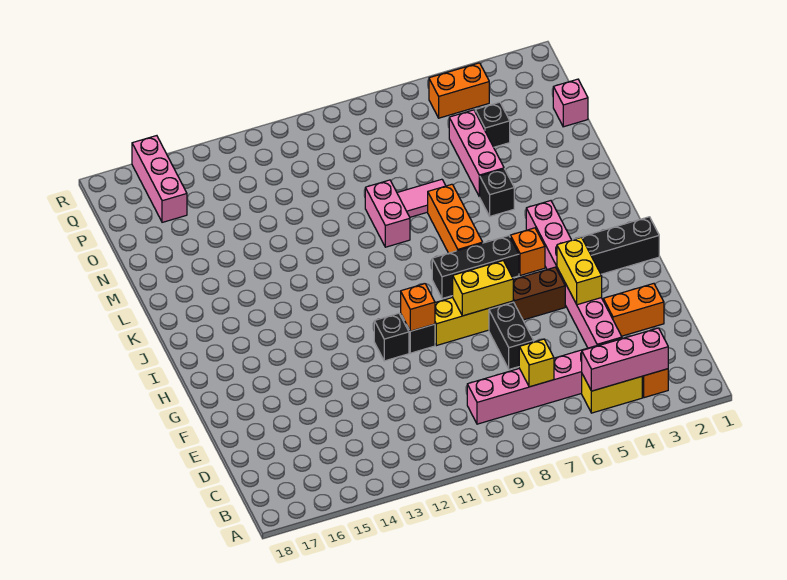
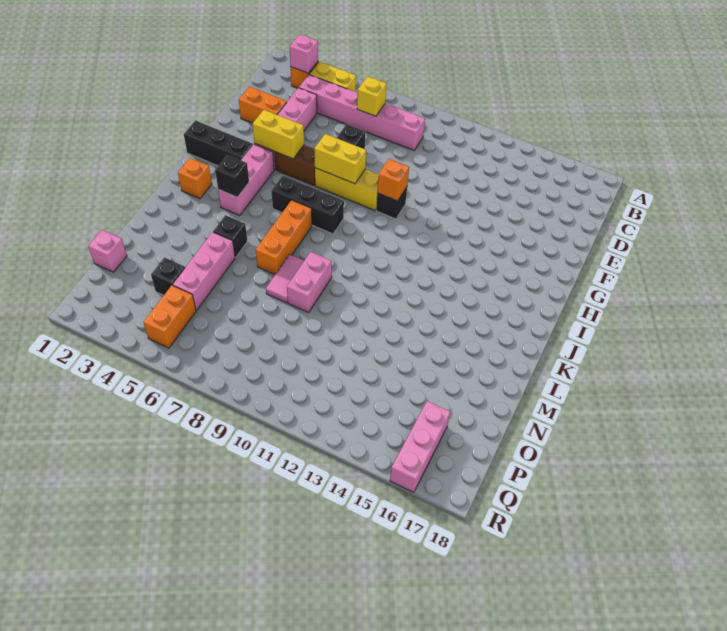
pink brick B3:B5 level 2 -> pink brick B3 level 2
yellow brick F4:G4 level 2 -> yellow brick G4:G5 level 2
black brick G11 level 1 -> black brick J4 level 2
orange brick I5 level 1 -> orange brick J2 level 1
pink tile M7:M8 level 1 -> pink tile L8:M8 level 1
orange brick Q4:Q5 level 1 -> orange brick P5:Q5 level 1

